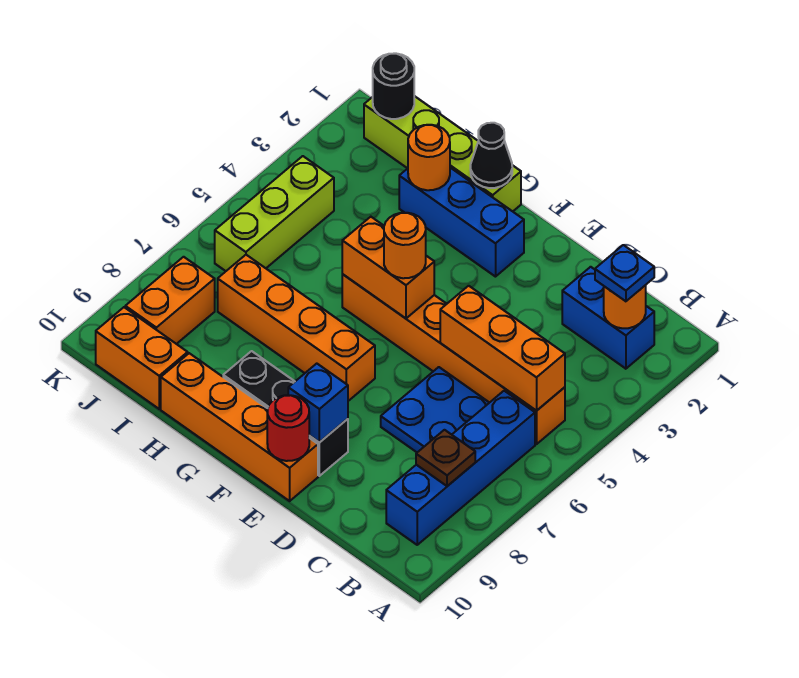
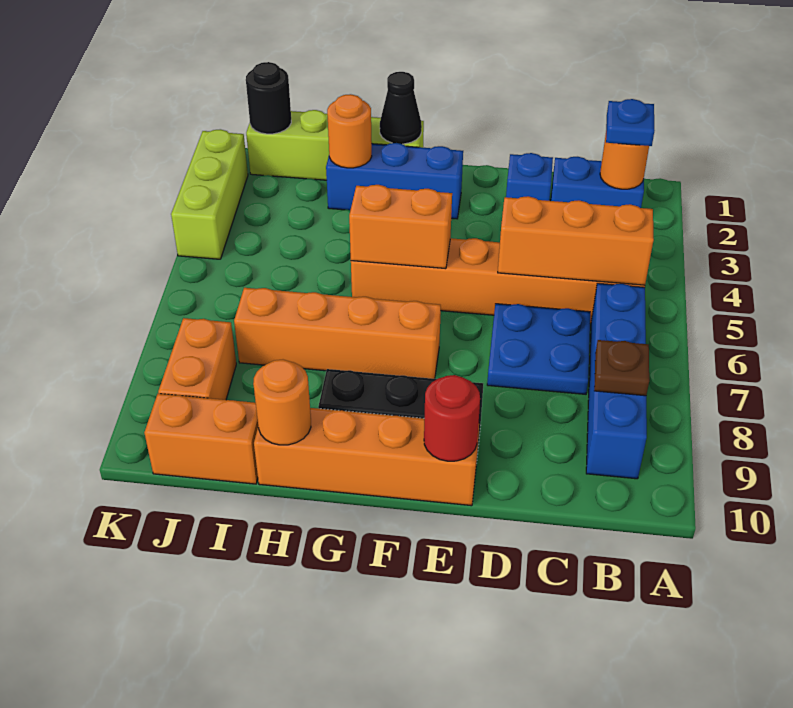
blue brick E9 level 2 -> blue brick D2 level 1
orange round brick F5 level 3 -> orange round brick H10 level 2
lime brick J4:J6 level 1 -> lime brick K2:K4 level 1

